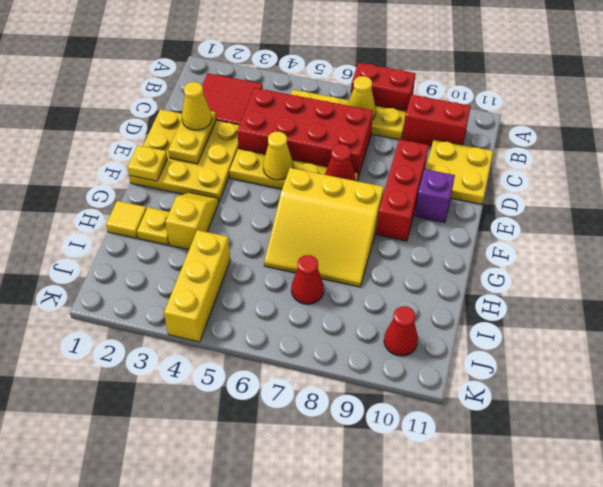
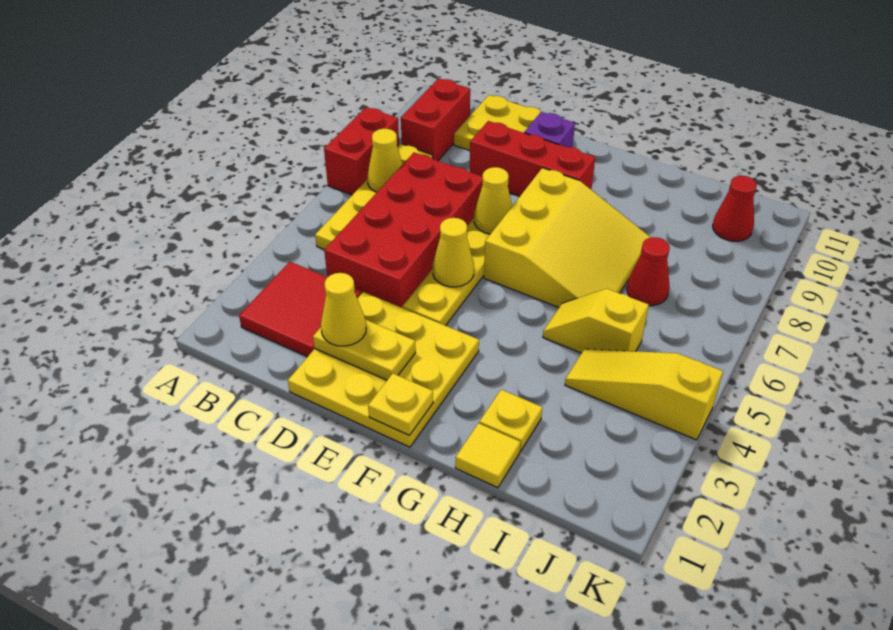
red cone E7 level 2 -> yellow cone E7 level 2
yellow slope G3:H3 level 1 top H -> yellow slope H5:I5 level 1 top I
yellow brick I4:K4 level 1 -> yellow slope I4:K4 level 1 top K

